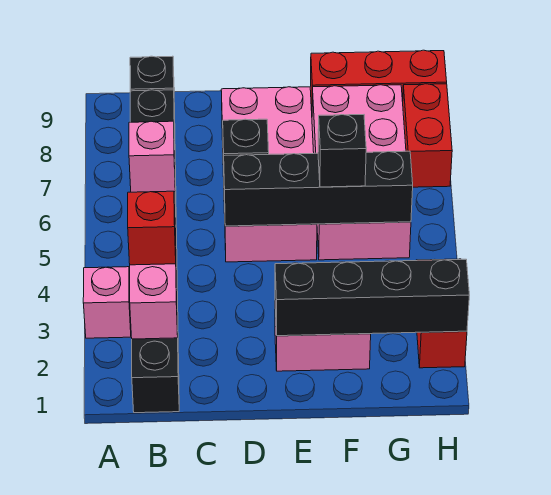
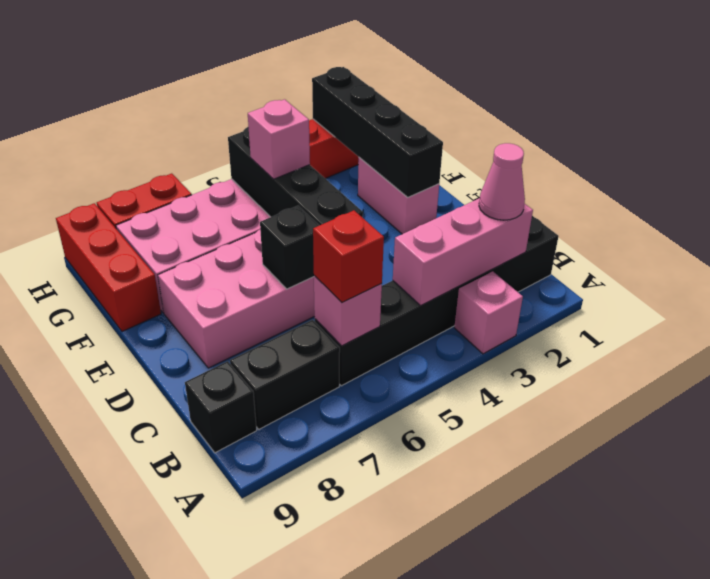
none -> pink cone B2 level 3
red brick B3 level 3 -> red brick B6 level 3
black brick F5 level 3 -> pink brick F5 level 3

